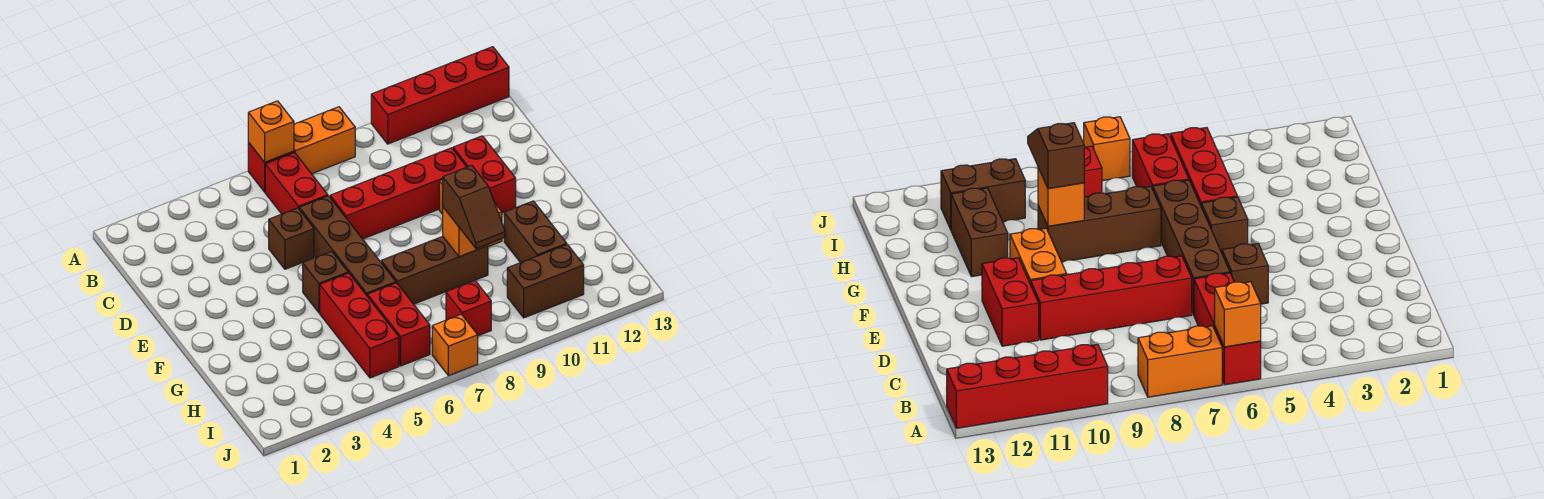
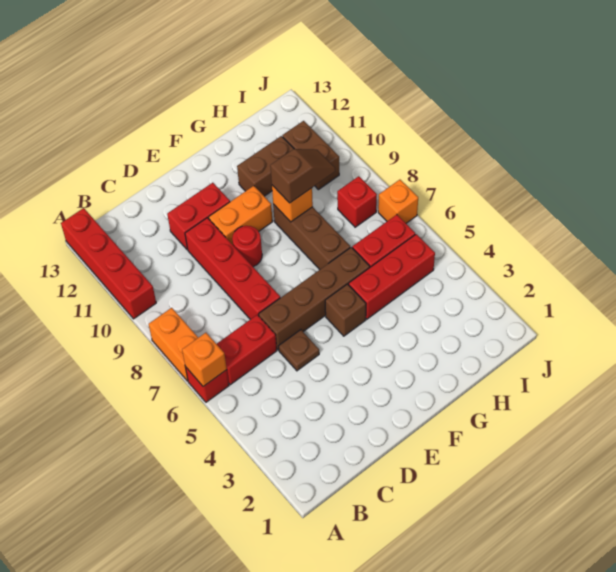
brown brick D5 level 1 -> brown plate D5 level 1
none -> red round brick E9 level 1

